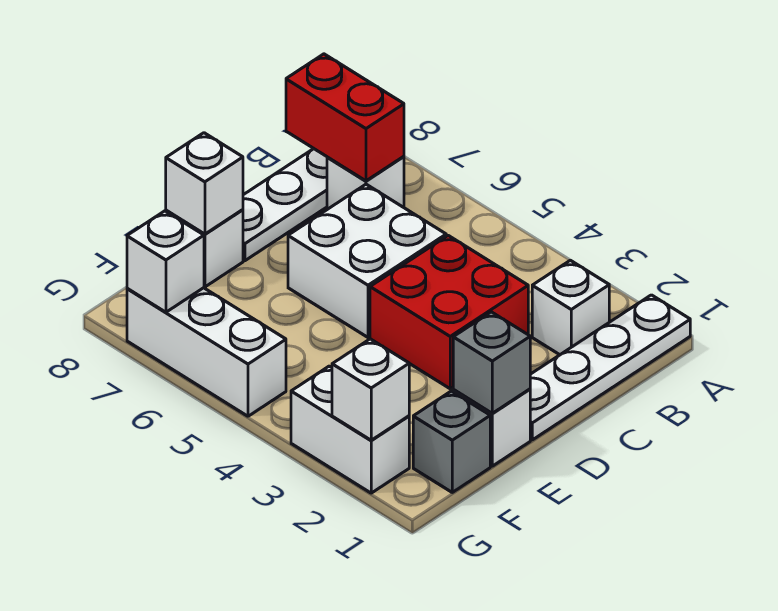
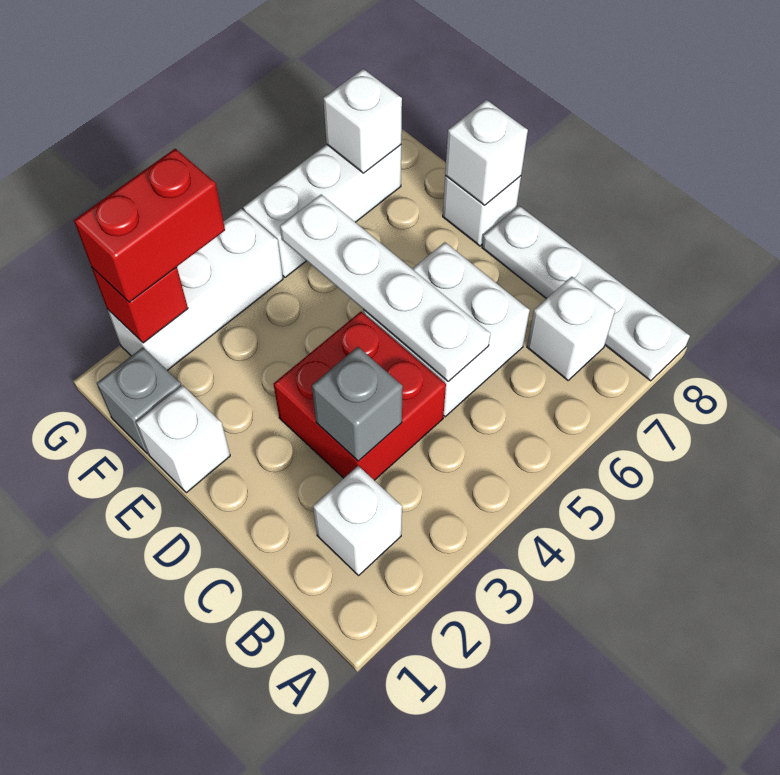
white plate A1:D1 level 1 -> white plate C5:F5 level 2
red brick B7:B8 level 2 -> red brick G2:G3 level 3
grey brick E1 level 2 -> grey brick C3 level 2
white brick G2:G3 level 1 -> white brick G2:G4 level 1
white brick G2 level 2 -> red brick G2 level 2

